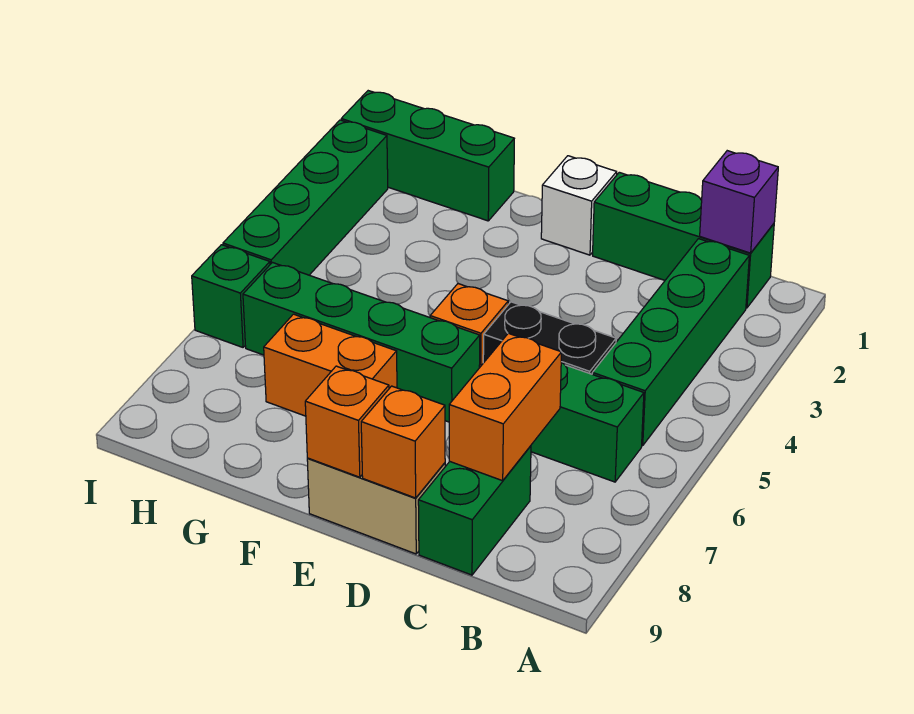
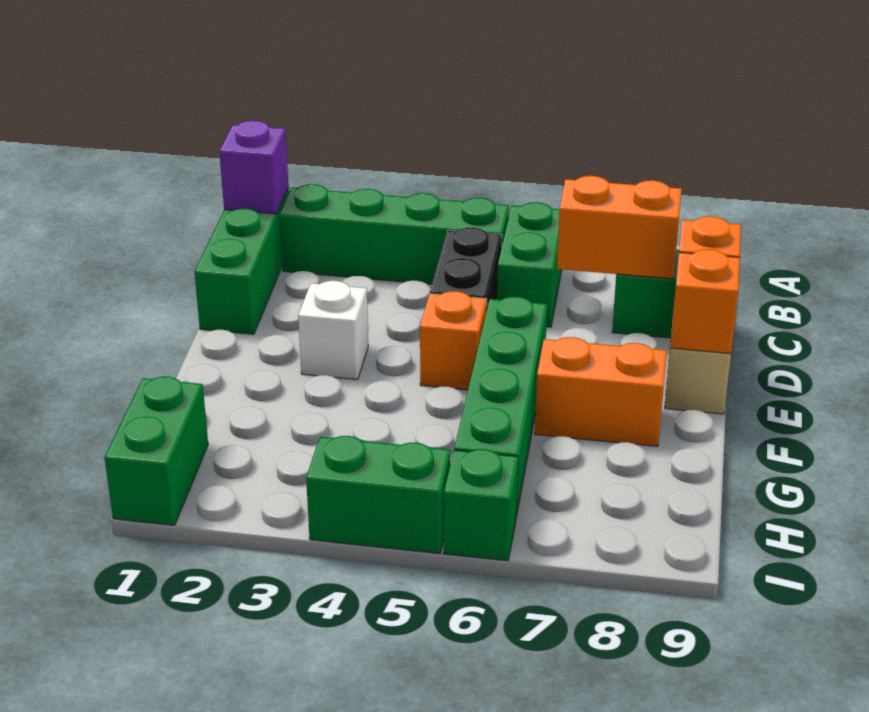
white brick E1 level 1 -> white brick E3 level 1
orange brick F7:G7 level 1 -> orange brick F7:F8 level 1
green brick G1:I1 level 1 -> green brick H1:I1 level 1
green brick I2:I5 level 1 -> green brick I4:I5 level 1

